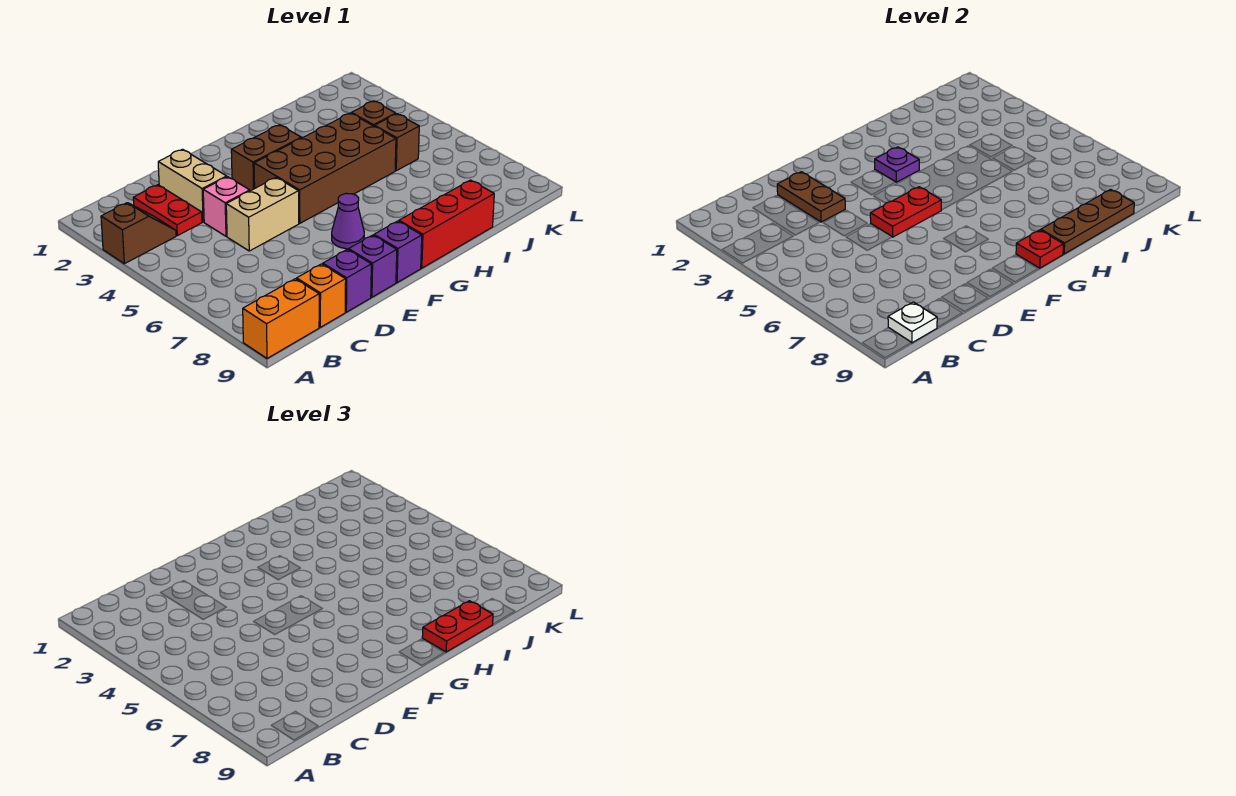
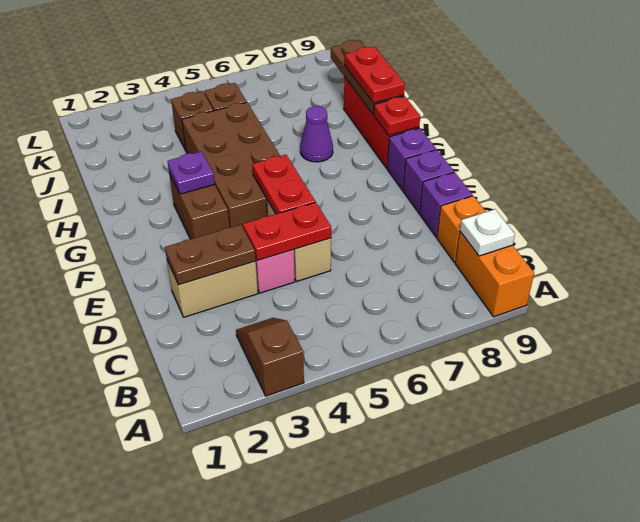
red plate C2:C3 level 1 -> red plate D4:D5 level 2
purple cone F7 level 1 -> purple cone H7 level 1

